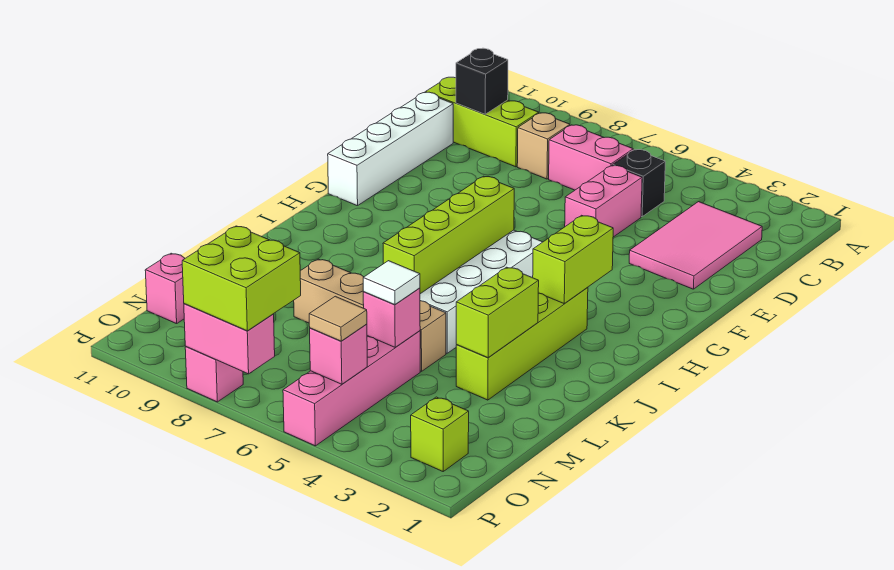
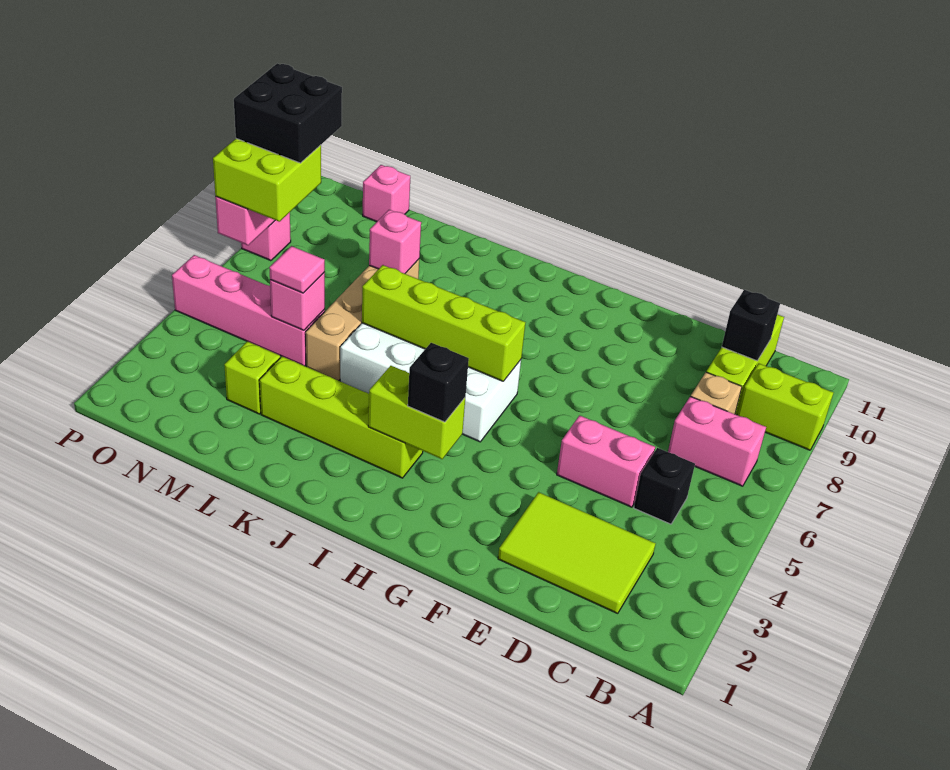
pink tile C2:E3 level 1 -> lime tile C2:E3 level 1
pink brick C6:C7 level 1 -> pink brick B7:C7 level 1
white brick D11:G11 level 1 -> none
none -> black brick H3 level 3
lime brick K3:L3 level 2 -> lime brick A9:B9 level 1
white tile M5 level 3 -> pink tile M5 level 3
lime brick O2 level 1 -> lime brick M3 level 1
pink brick O5 level 2 -> pink brick L8 level 2
tan tile O5 level 3 -> none
none -> black brick O8:P9 level 4

